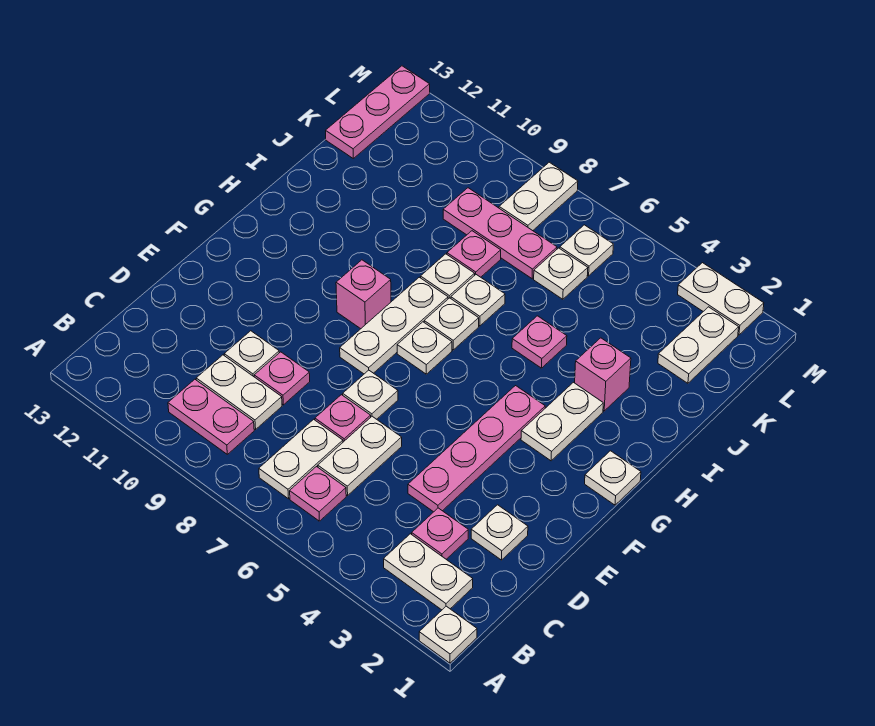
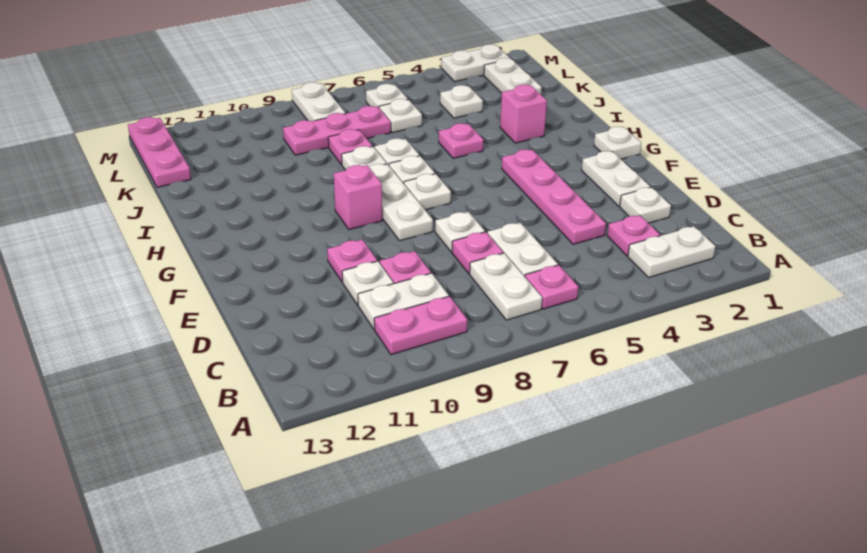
white plate A1 level 1 -> white plate K4 level 1
none -> pink plate E10 level 1
white plate G3:H3 level 1 -> white plate E2:F2 level 1

